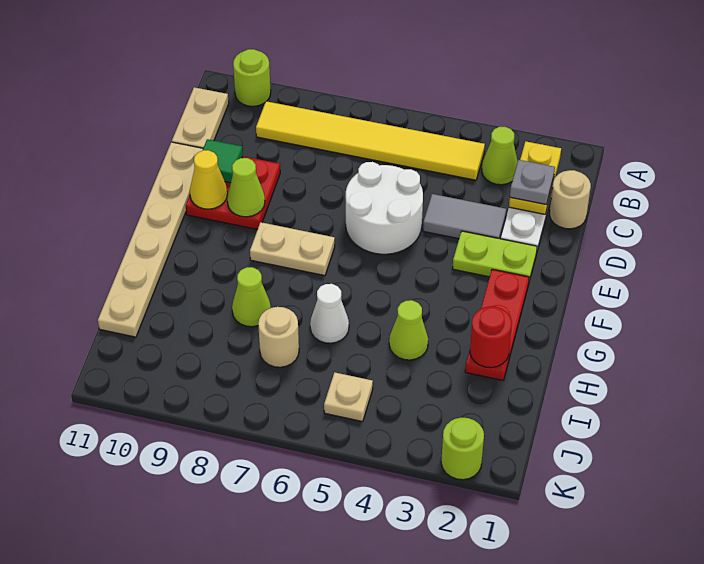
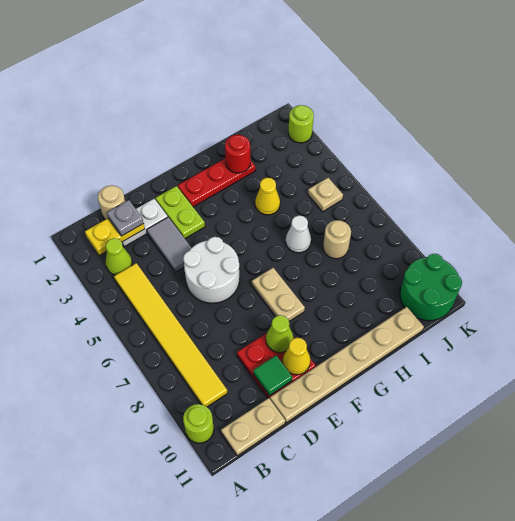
lime cone H4 level 1 -> yellow cone H4 level 1
lime cone H8 level 1 -> none
none -> green round brick J10:K11 level 1

